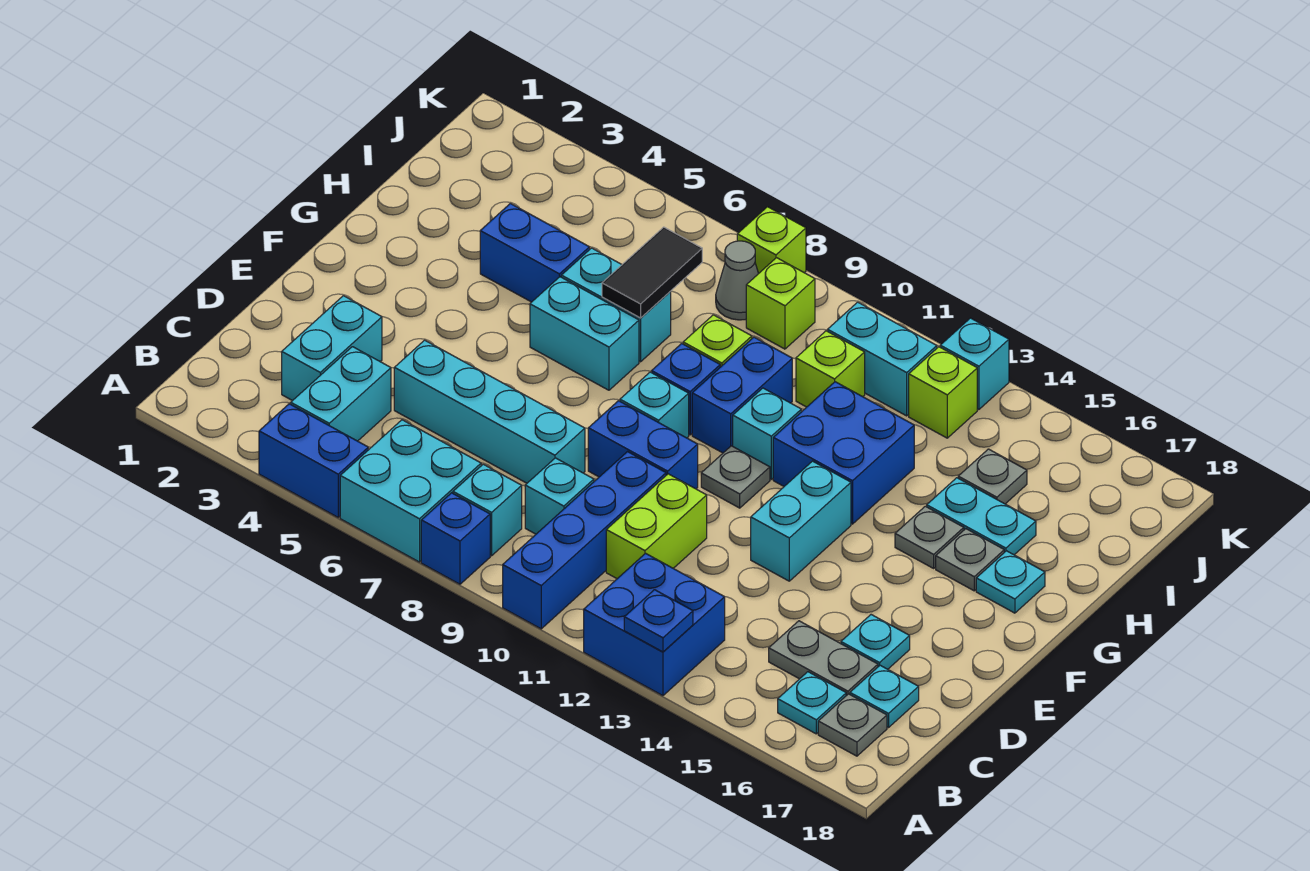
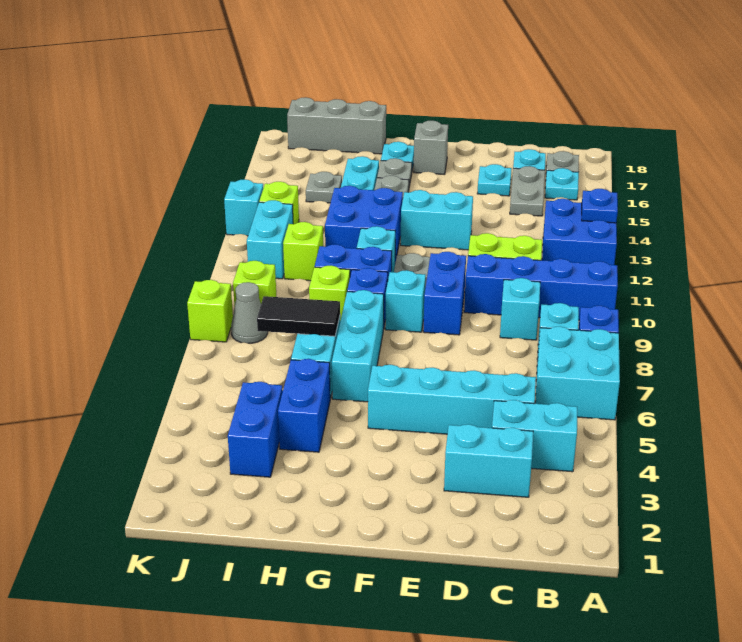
blue brick A4:A5 level 1 -> blue brick I3:I4 level 1
cyan brick D5:D8 level 1 -> cyan brick C5:F5 level 1
none -> grey brick F17 level 1
cyan brick G6:G7 level 1 -> cyan brick G6:G8 level 1
none -> grey brick H18:J18 level 1

